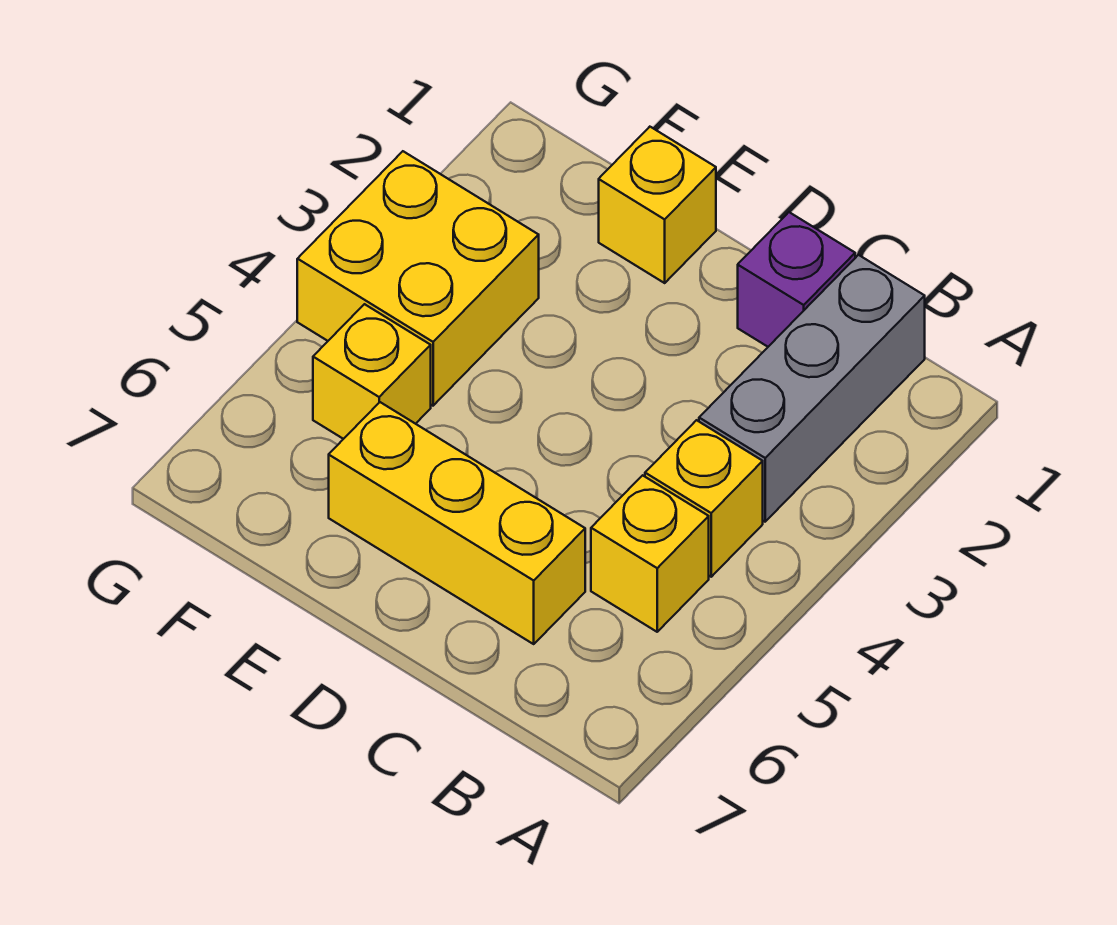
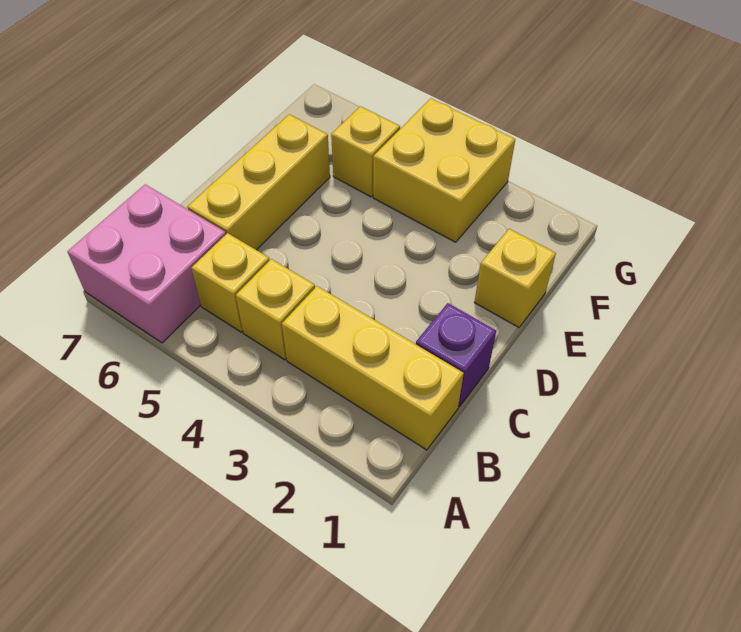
none -> pink brick A6:B7 level 1
grey brick B1:B3 level 1 -> yellow brick B1:B3 level 1

